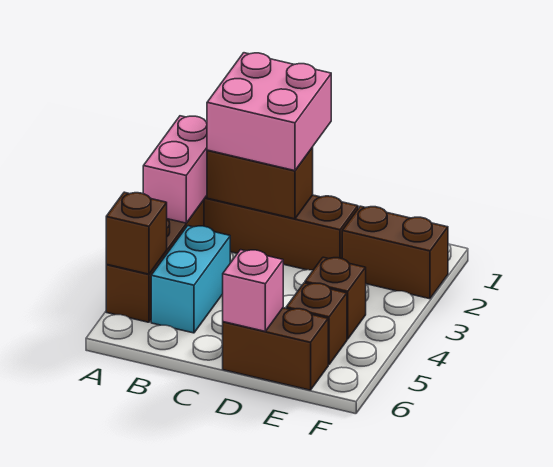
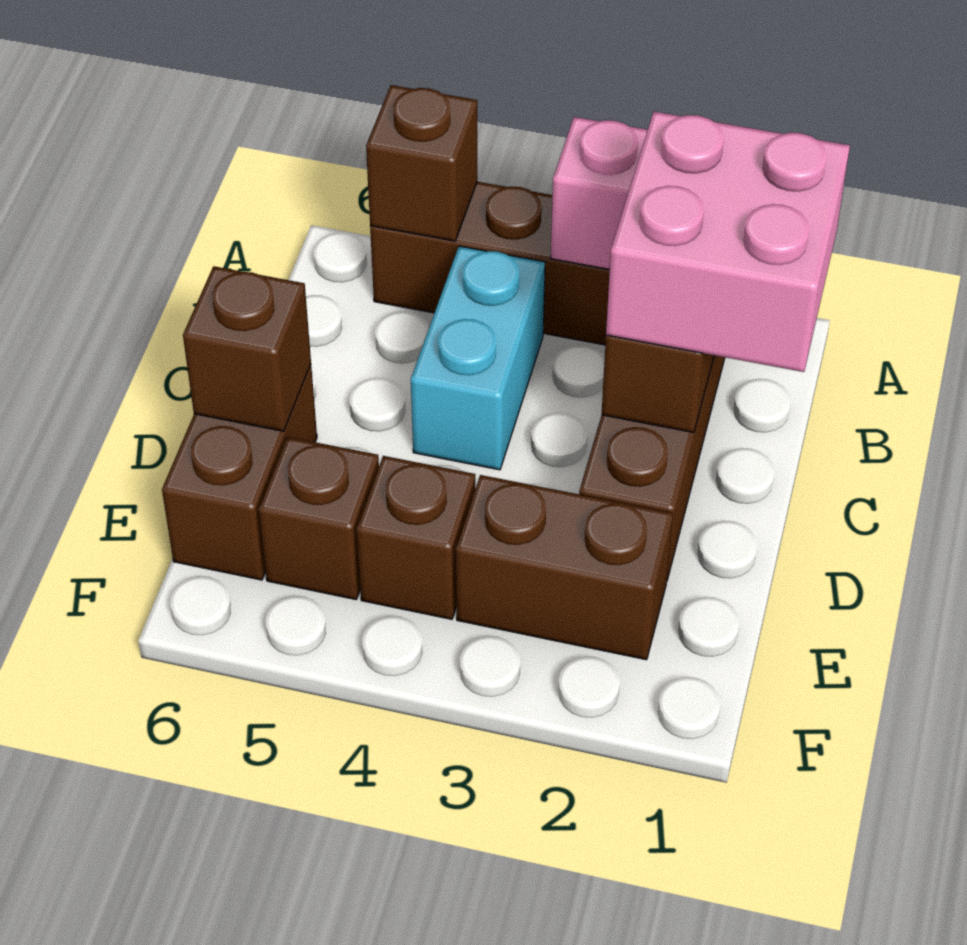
cyan brick B4:B5 level 1 -> cyan brick B4:C4 level 1
pink brick D6 level 2 -> brown brick D6 level 2
brown brick E2:F2 level 1 -> brown brick E2:E3 level 1

